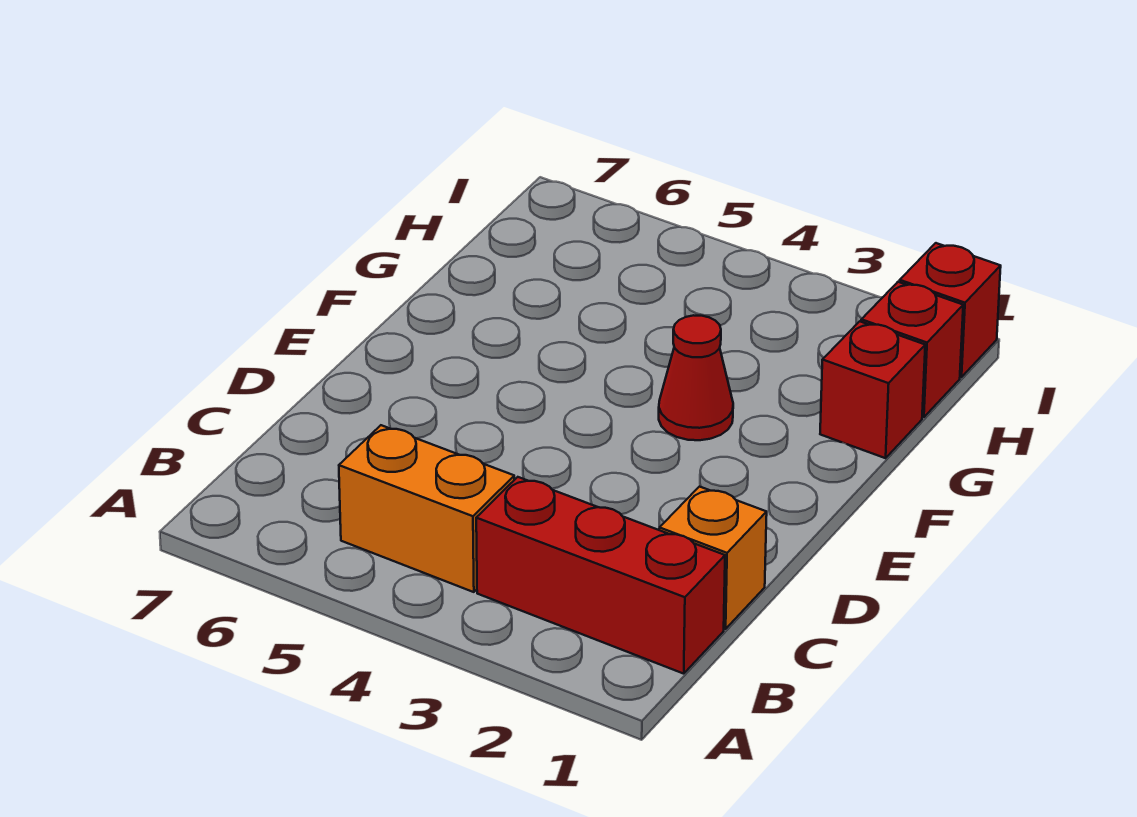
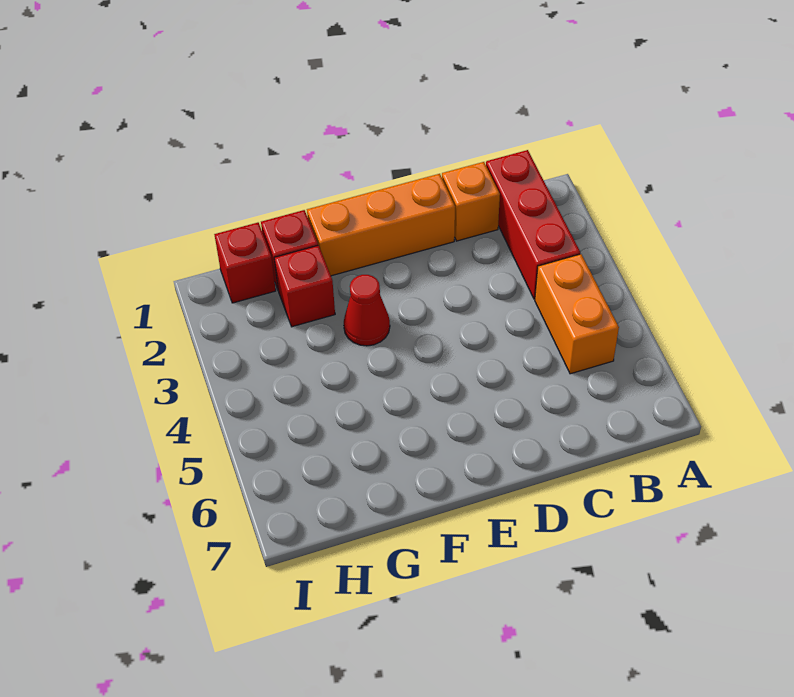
none -> orange brick D1:F1 level 1
red brick I1 level 1 -> red brick G2 level 1

